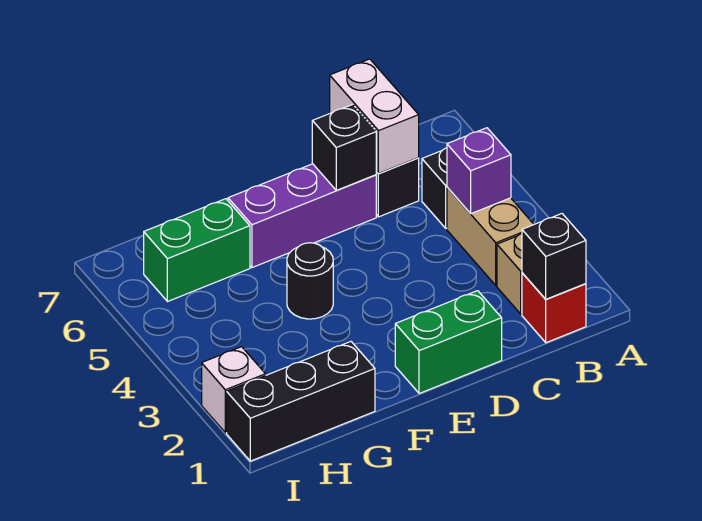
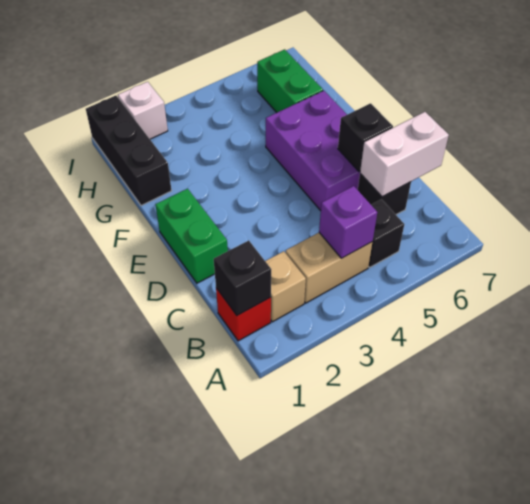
purple brick D6:F6 level 1 -> purple brick D5:F6 level 1
black round brick F4 level 1 -> none

